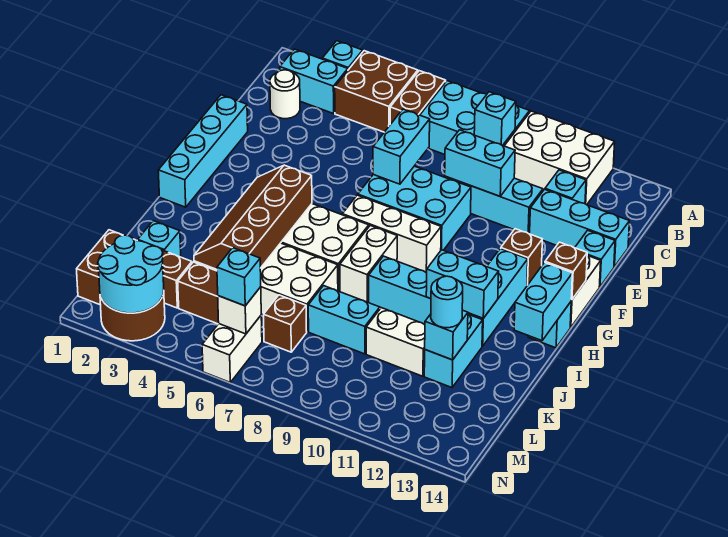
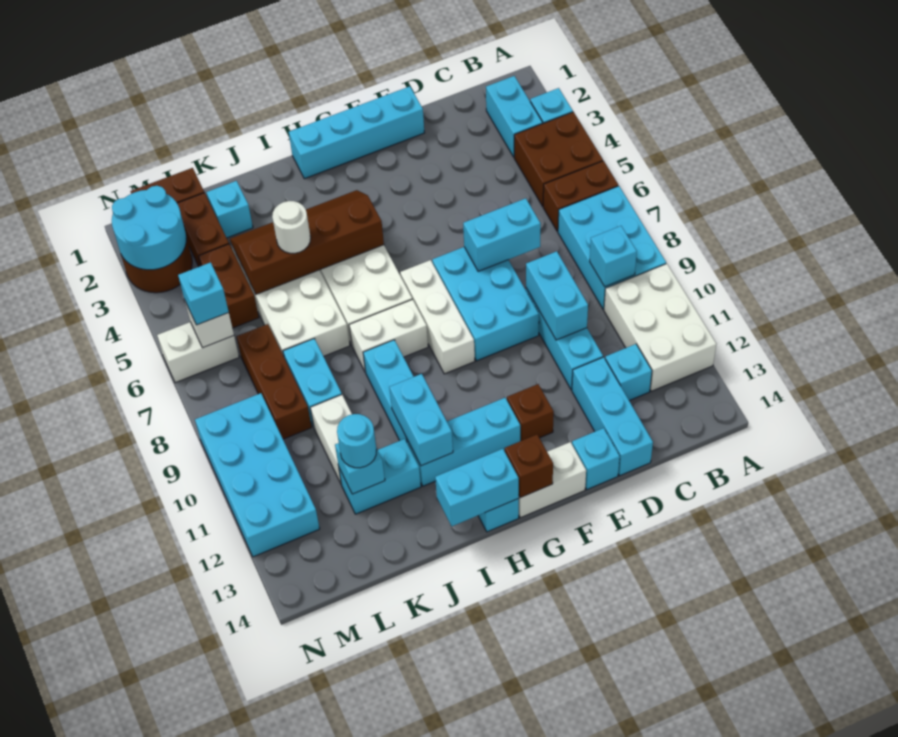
white round brick C2 level 1 -> white round brick J5 level 3
brown brick L7 level 1 -> brown brick L7:L9 level 1
none -> cyan brick M9:N12 level 1

